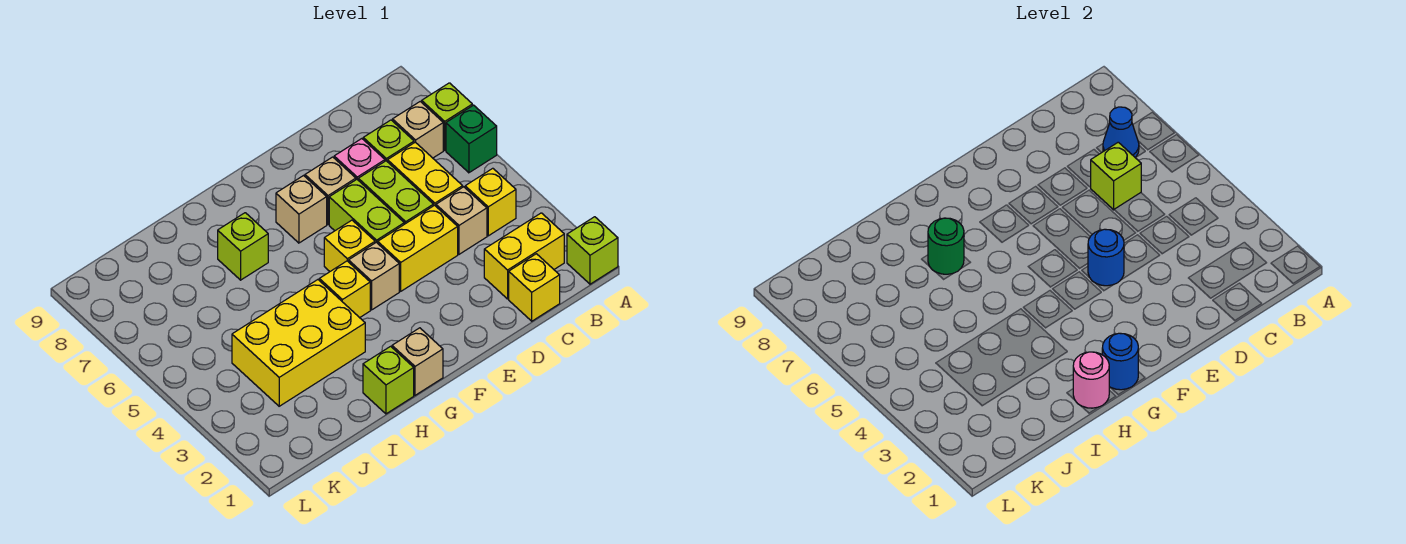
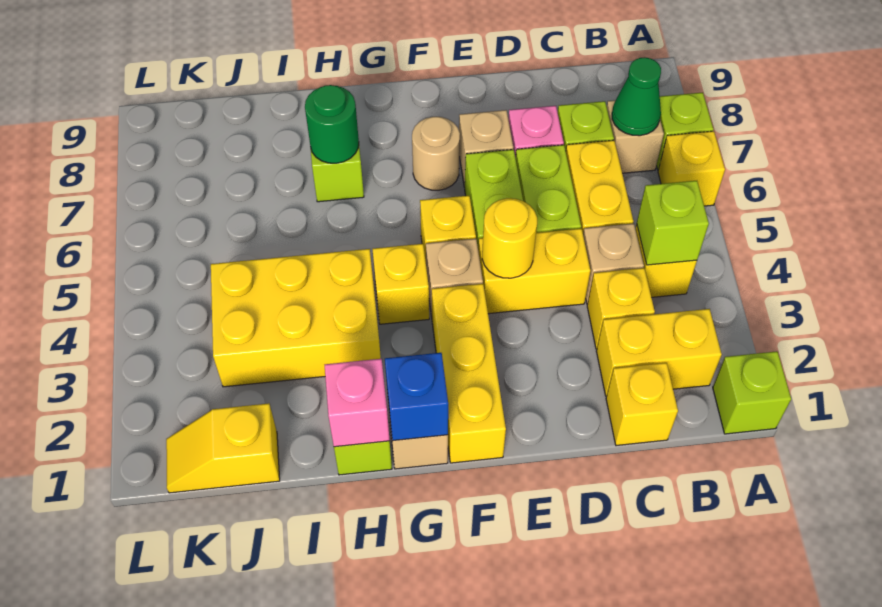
green brick A6 level 1 -> yellow brick A6 level 1
blue cone B7 level 2 -> green cone B7 level 2
none -> yellow brick C3 level 1
lime brick C6 level 2 -> lime brick B4 level 2
blue round brick E4 level 2 -> yellow round brick E4 level 2
none -> yellow brick F1:F3 level 1
tan brick F7 level 1 -> tan round brick F7 level 1
blue round brick G1 level 2 -> blue brick G1 level 2
pink round brick H1 level 2 -> pink brick H1 level 2
none -> yellow slope J1:K1 level 1 top J

